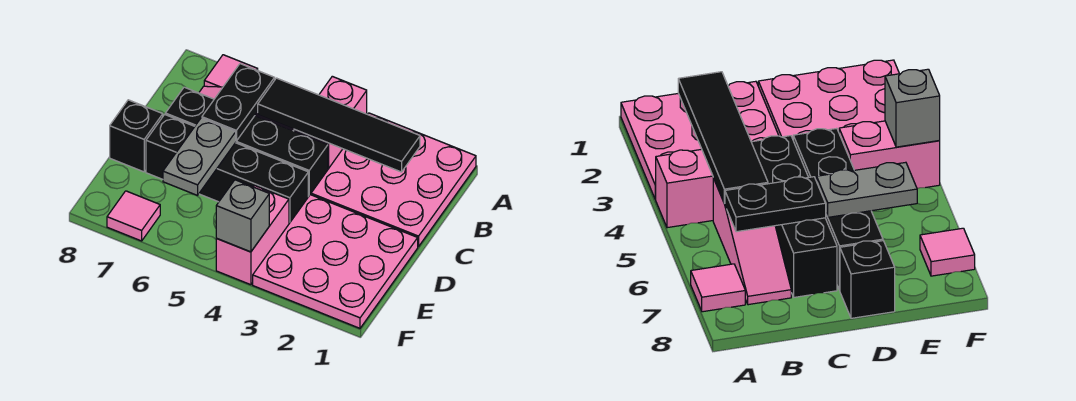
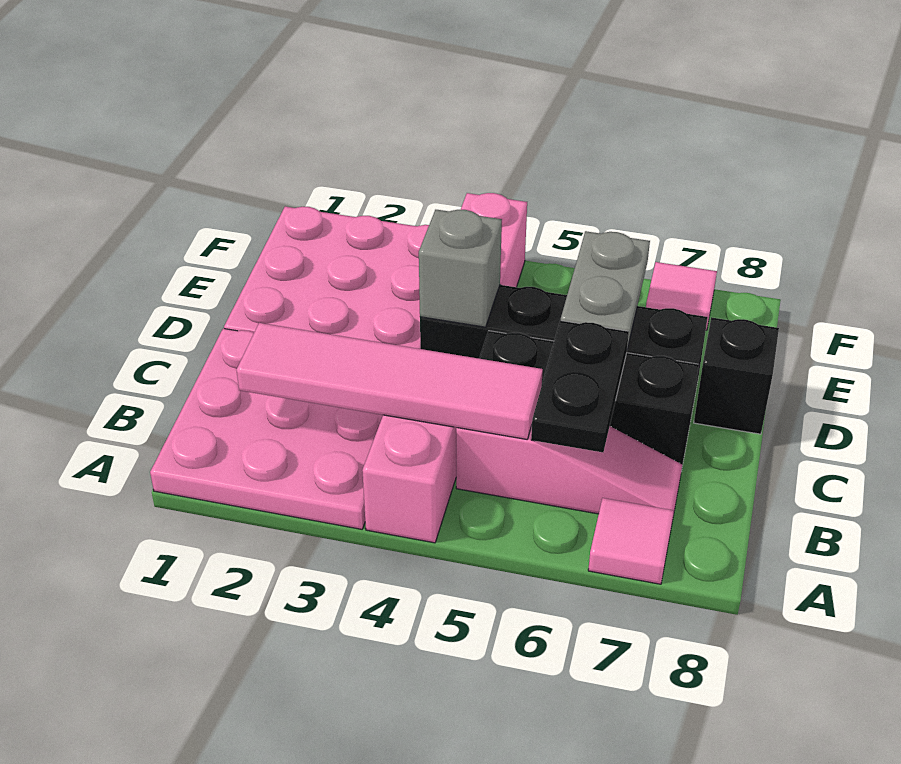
black tile B2:B5 level 2 -> pink tile B2:B5 level 2
black brick C4:C7 level 1 -> black brick C5:C7 level 1
grey brick F4 level 2 -> grey brick D4 level 2

